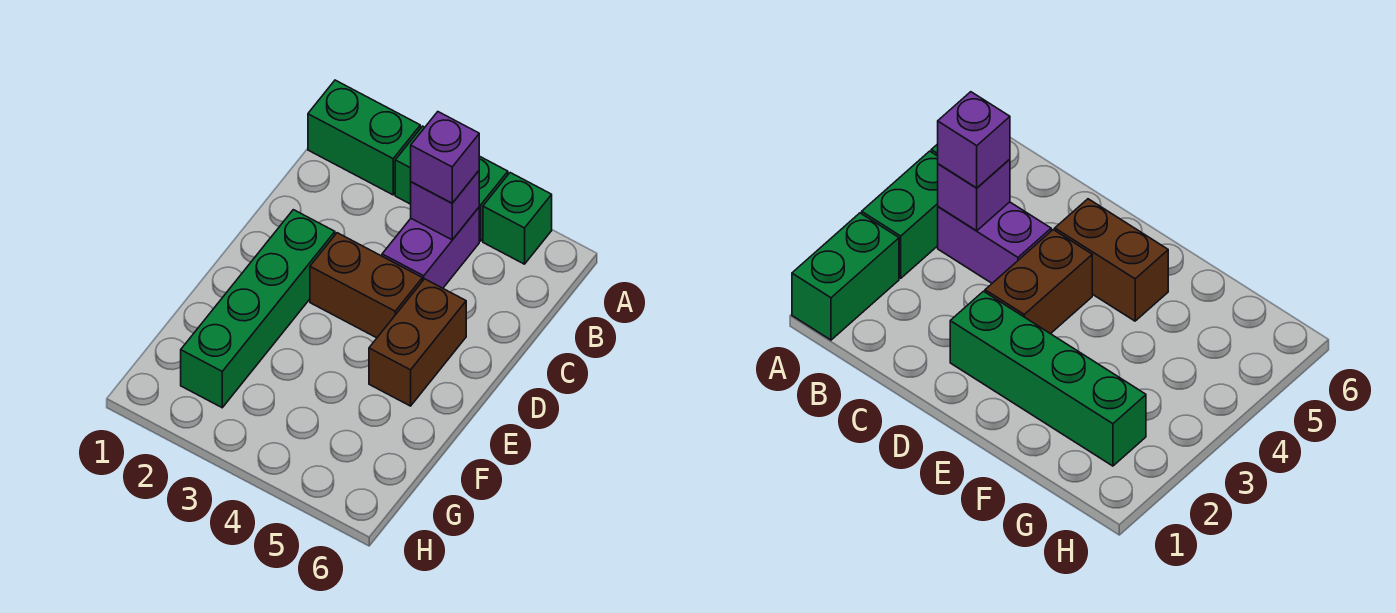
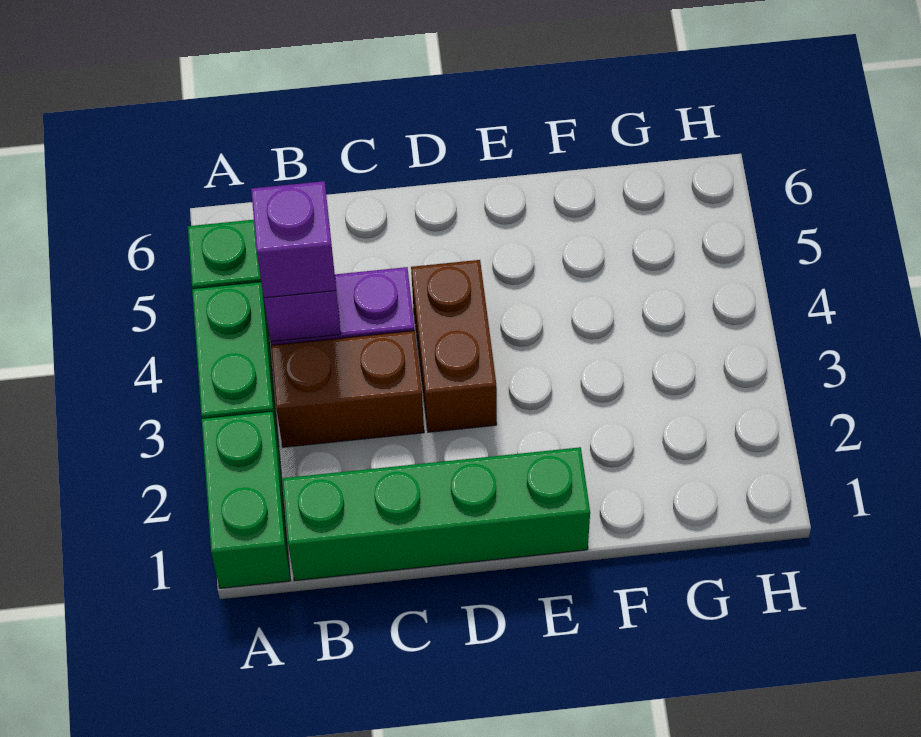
green brick D2:G2 level 1 -> green brick B1:E1 level 1
brown brick D5:E5 level 1 -> brown brick B3:C3 level 1

